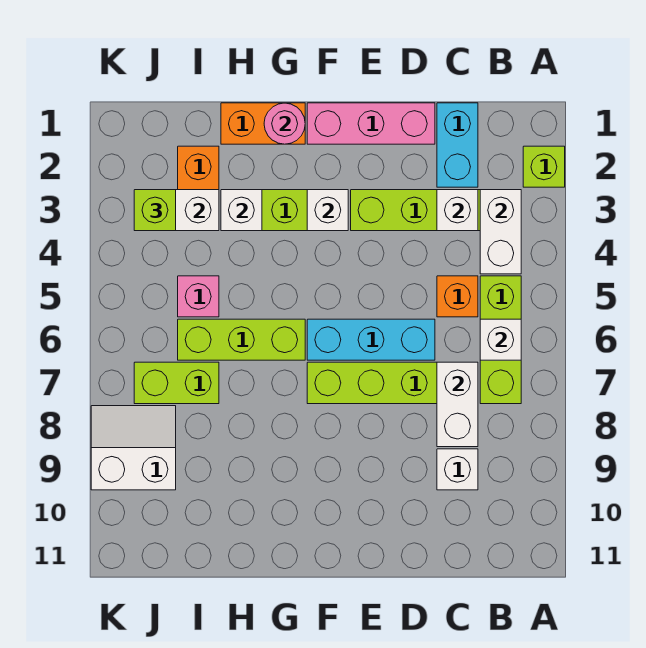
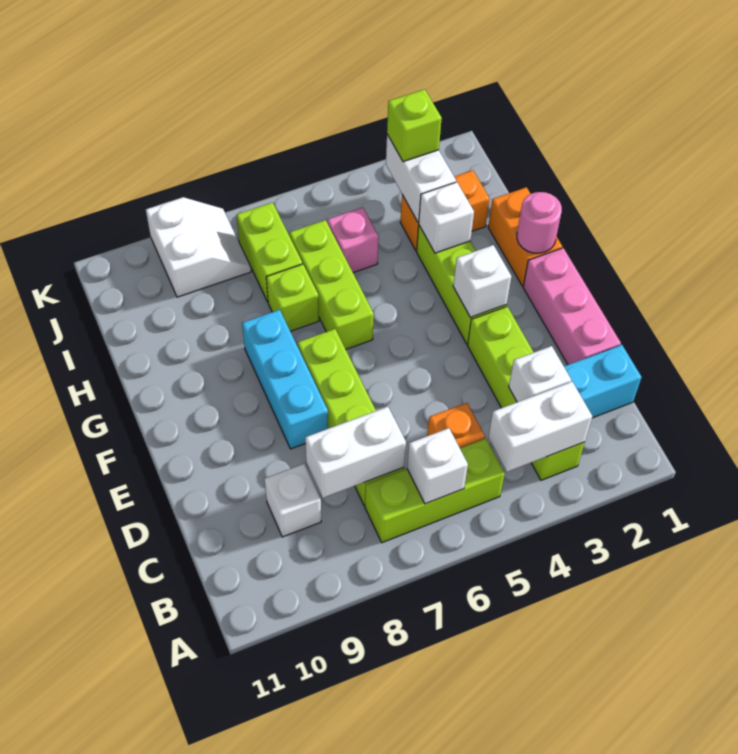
lime brick A2 level 1 -> lime brick H7 level 1
cyan brick D6:F6 level 1 -> cyan brick E8:G8 level 1

